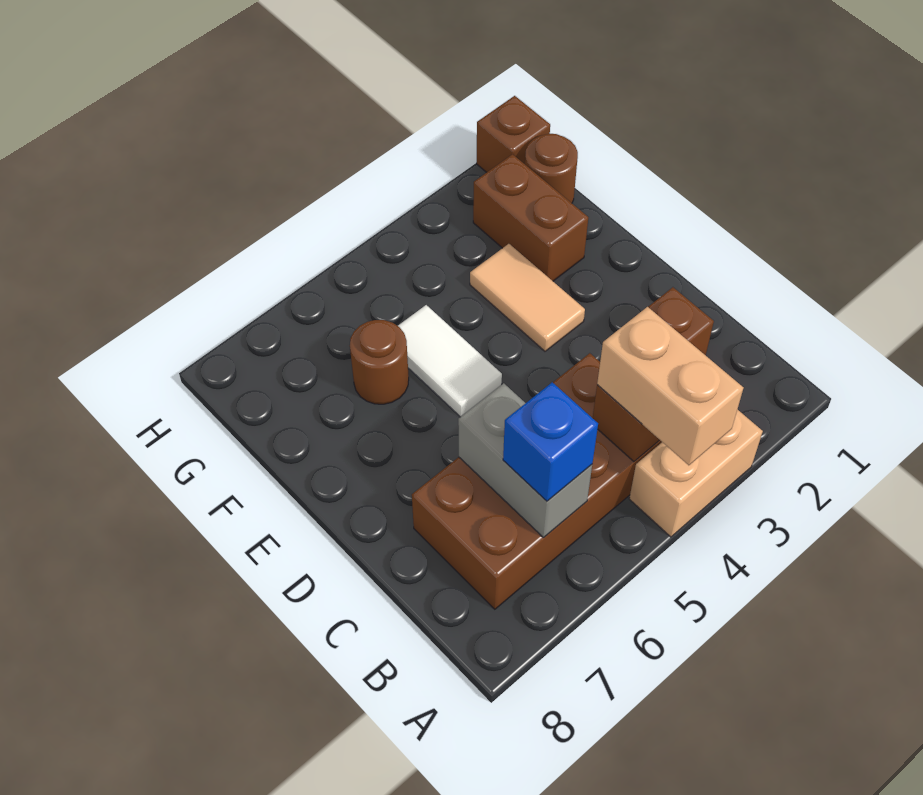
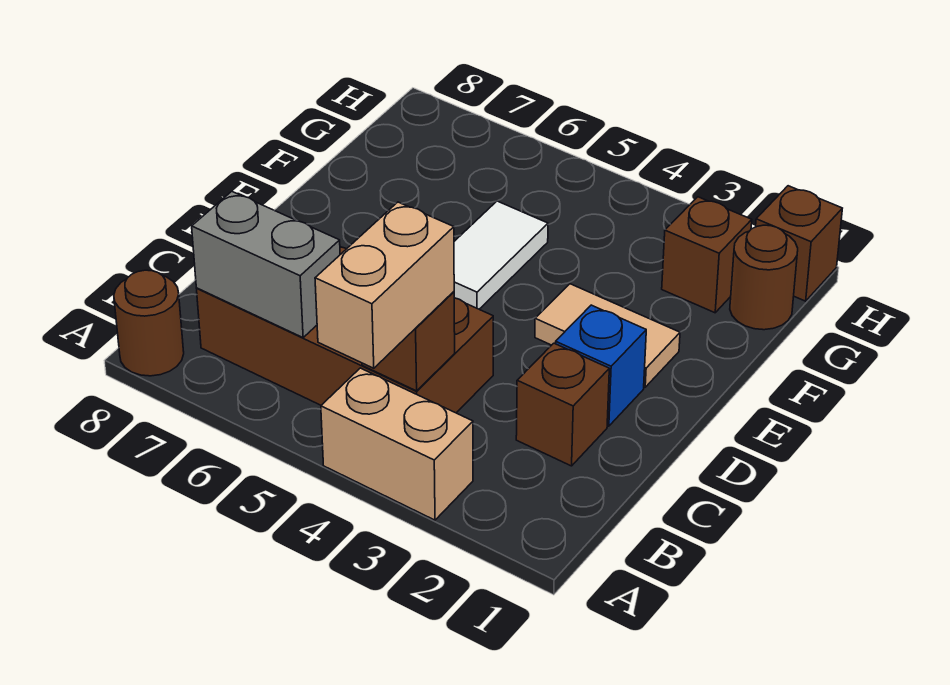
grey brick B6:C6 level 2 -> grey brick B6:B7 level 2
blue brick B6 level 3 -> blue brick D2 level 1
tan tile E3:F3 level 1 -> tan tile E2:E3 level 1
brown brick F2:G2 level 1 -> brown brick G2 level 1
brown round brick F6 level 1 -> brown round brick A8 level 1

